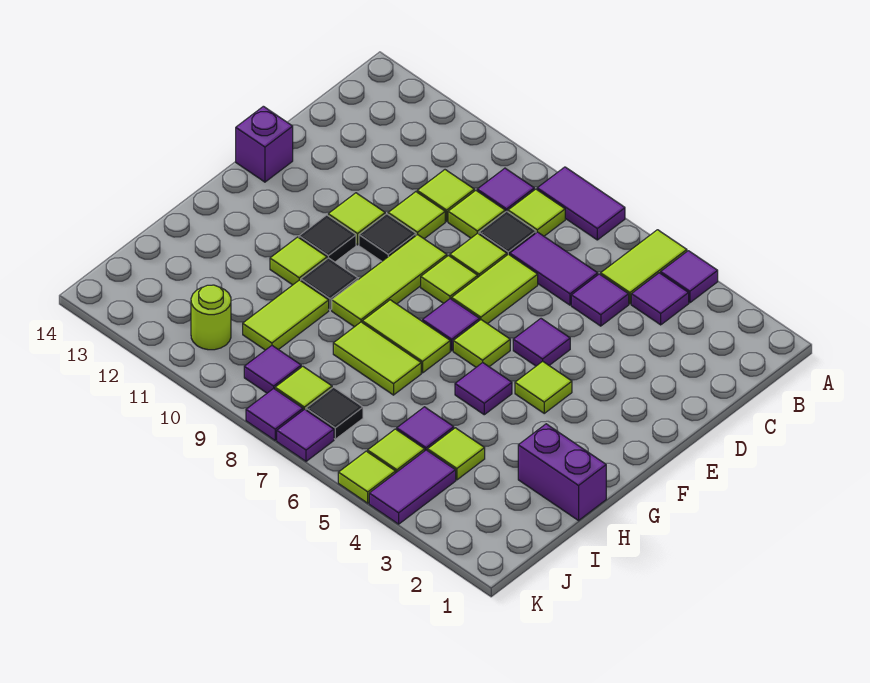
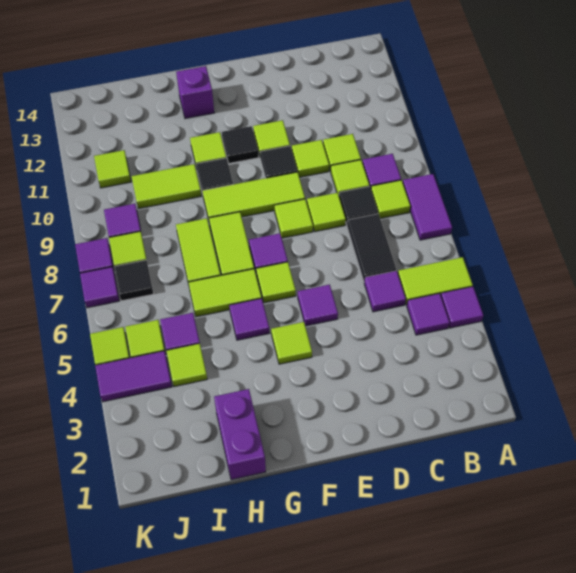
purple tile C6:C7 level 1 -> black tile C6:C7 level 1
lime tile D7:E7 level 1 -> lime tile G6:H6 level 1
purple brick E14 level 1 -> purple brick G13 level 1
lime round brick J11 level 1 -> lime tile J11 level 1

